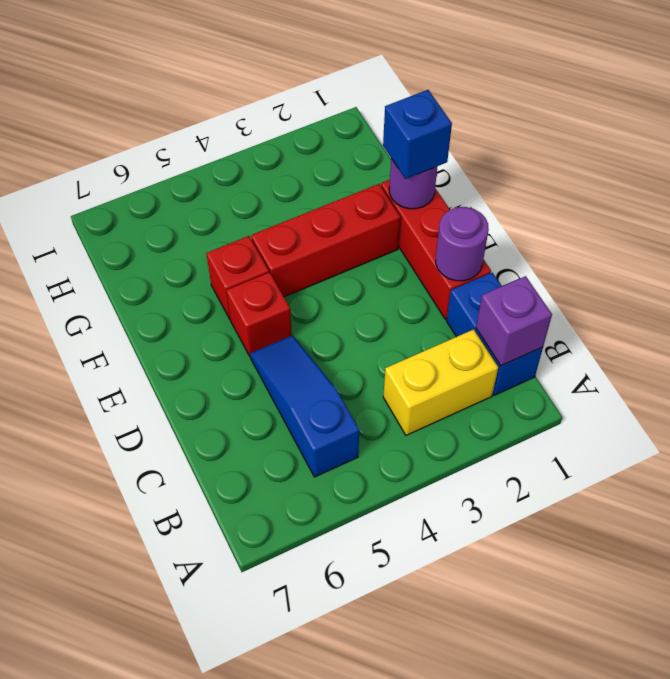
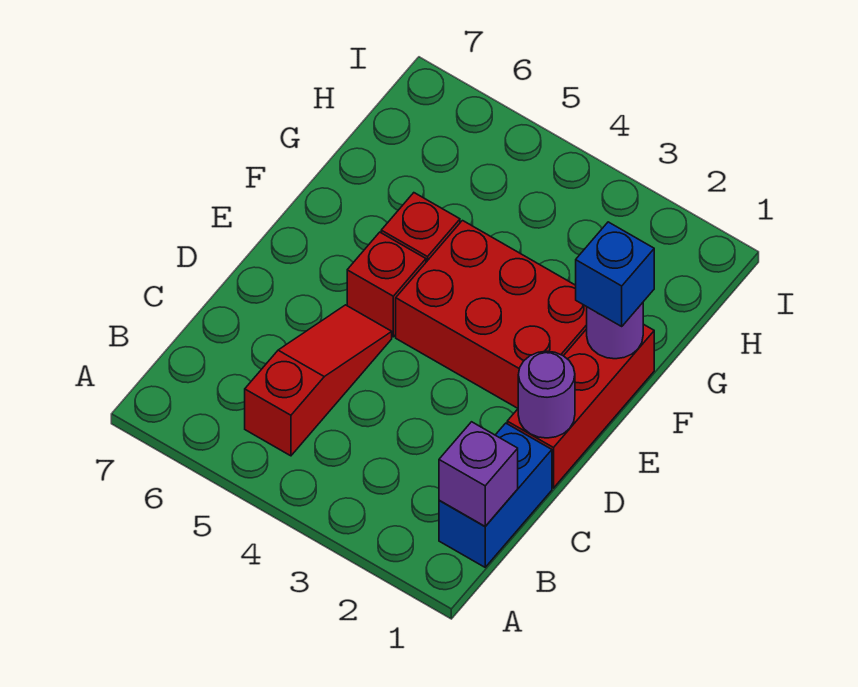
yellow brick B2:B3 level 1 -> none
blue slope B5:D5 level 1 top B -> red slope B5:D5 level 1 top B
red brick F2:F4 level 1 -> red brick E2:F4 level 1

